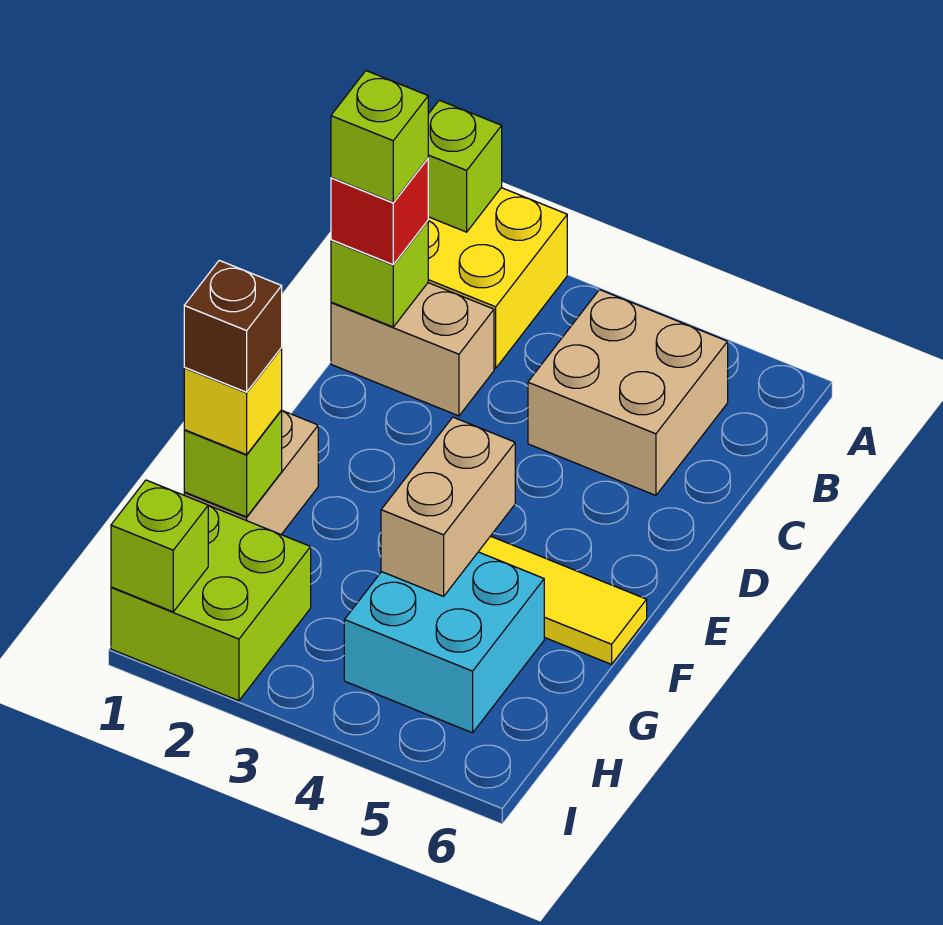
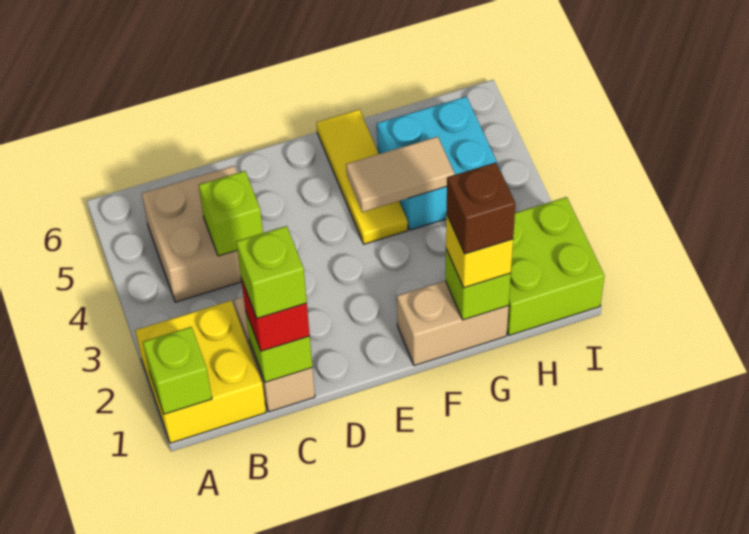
tan brick F4:G4 level 2 -> tan tile F4:G4 level 2
lime brick I1 level 2 -> lime brick C4 level 2

